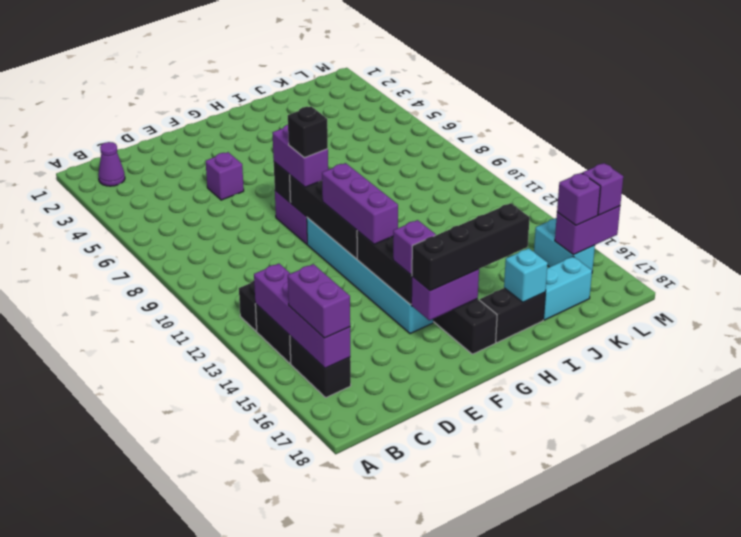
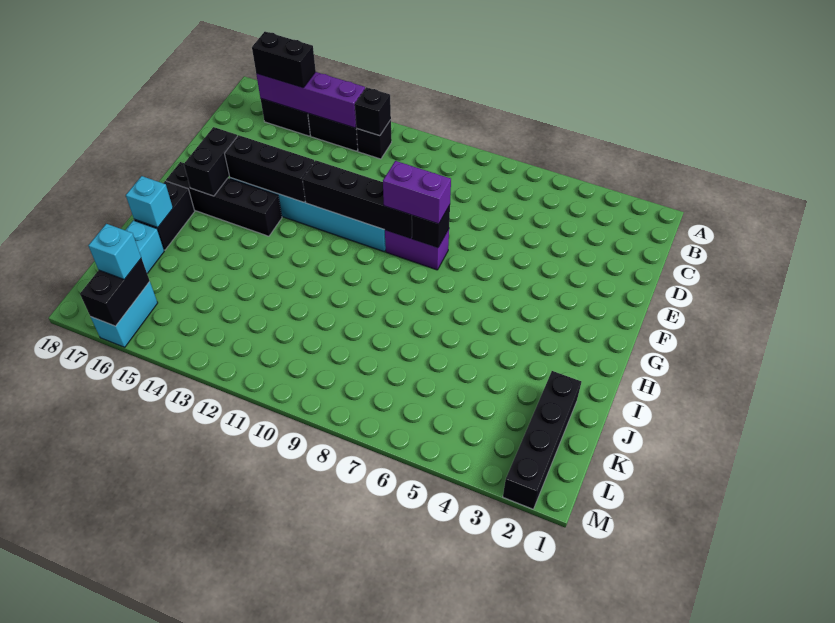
purple cone B2 level 1 -> none
purple brick B15:B16 level 3 -> black brick B15:B16 level 3
purple brick E5 level 1 -> none
black brick F9 level 4 -> black brick B12 level 2
purple brick F11:F13 level 3 -> none
purple brick F15 level 3 -> none
purple brick F16:G16 level 2 -> black brick F16:G16 level 2
black brick F16:I16 level 3 -> black brick J2:M2 level 1
cyan brick L15:L16 level 1 -> cyan brick L16:M16 level 1
purple brick L16:M16 level 2 -> black brick L16:M16 level 2
purple brick L16 level 3 -> cyan brick L16 level 3
purple brick M16 level 3 -> none

